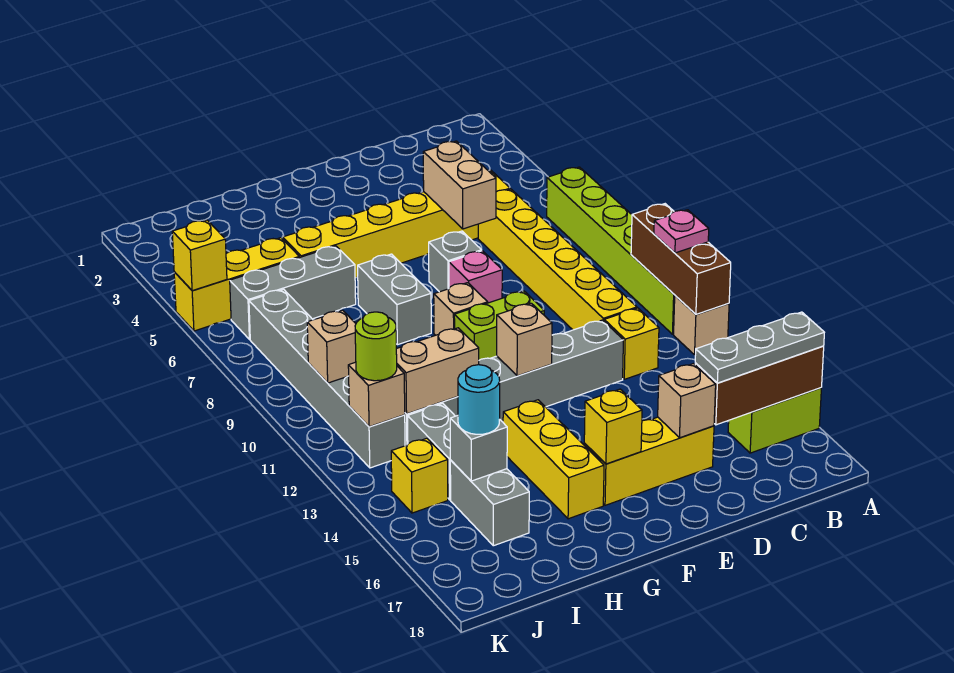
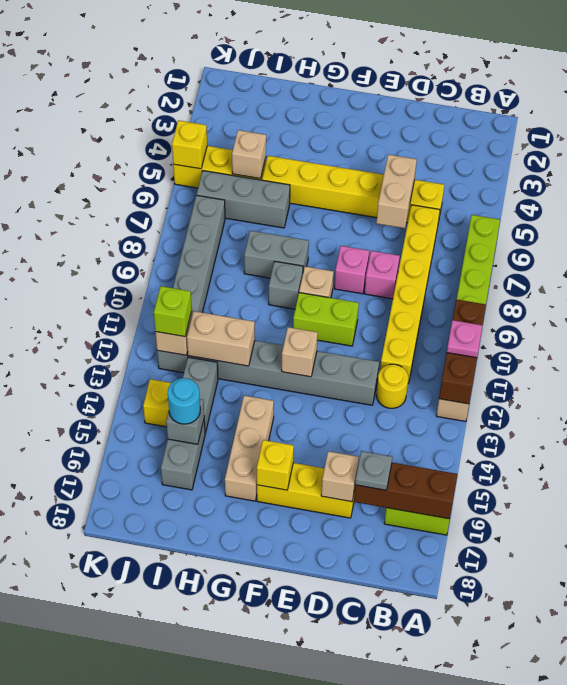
grey plate A16:C16 level 3 -> grey plate C16 level 3
yellow brick C12 level 1 -> yellow round brick C12 level 1
none -> pink brick D8 level 1
grey brick E7 level 1 -> grey brick G9 level 1
grey brick G7:G8 level 1 -> grey brick G8:H8 level 1
yellow brick G14:G16 level 1 -> tan brick G14:G16 level 1
tan brick J10 level 2 -> tan brick I5 level 2
lime round brick J12 level 3 -> lime brick J12 level 3

